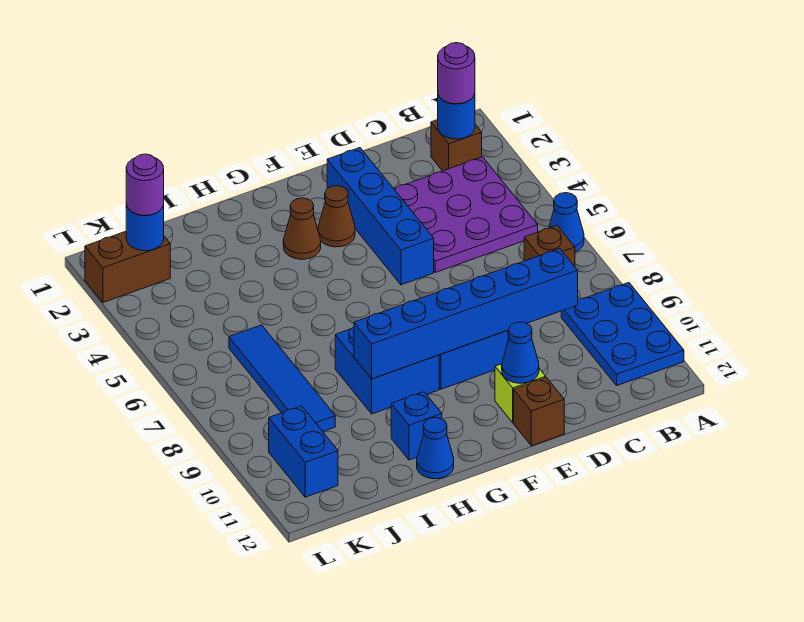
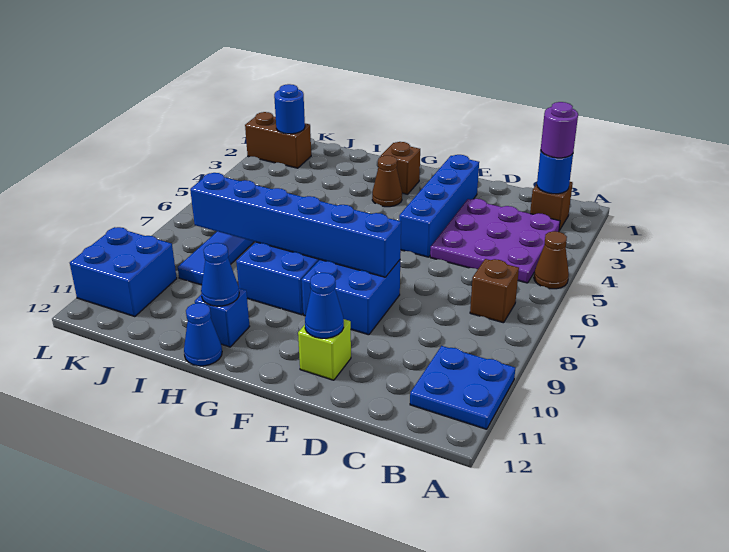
blue cone A6 level 1 -> blue cone H11 level 2
blue plate A9:B11 level 1 -> blue plate A10:B11 level 1
blue brick C9:H9 level 2 -> blue brick E8:J8 level 2
brown brick E12 level 1 -> brown brick G2 level 1
brown cone F3 level 1 -> brown cone A5 level 1
purple round brick K2 level 3 -> none
blue brick K10:K11 level 1 -> blue brick K10:L11 level 1

